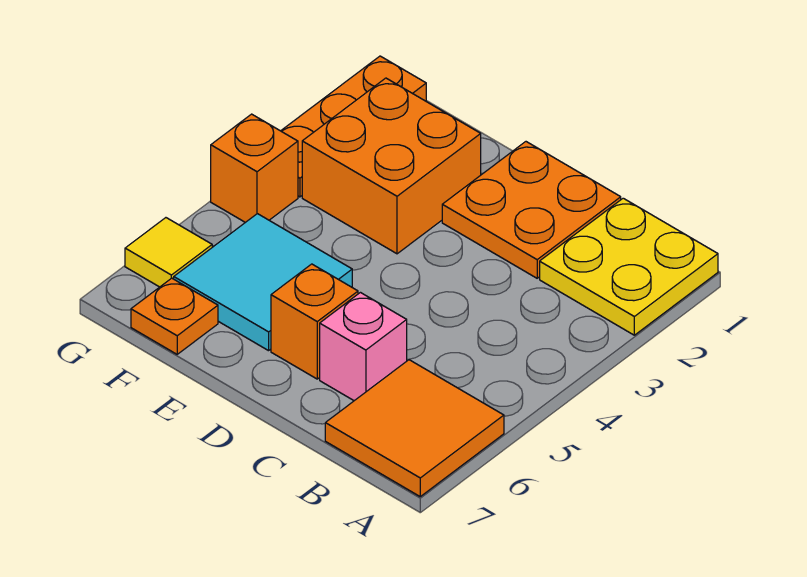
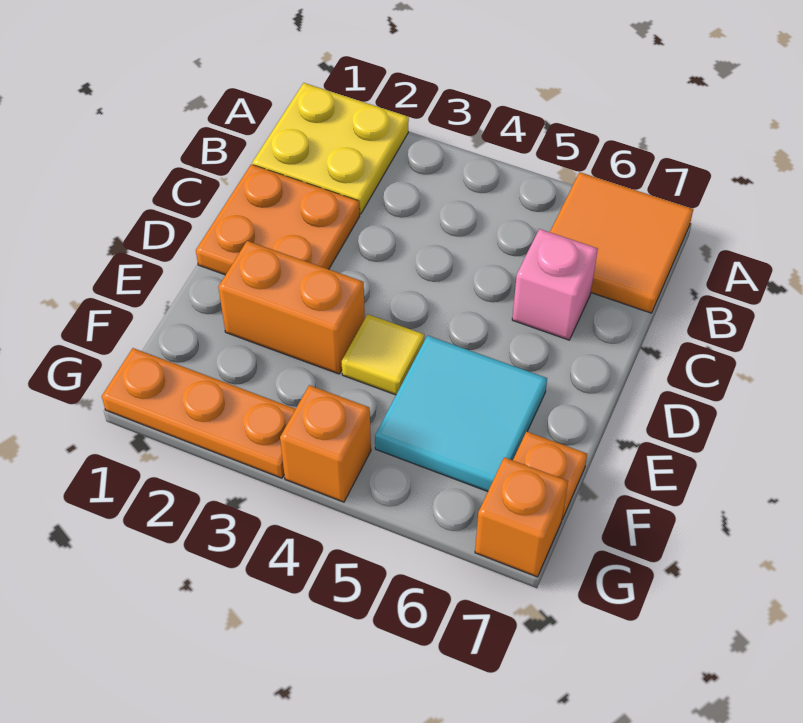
orange brick D6 level 1 -> orange brick G7 level 1
orange brick E2:F3 level 1 -> orange brick E2:E3 level 1
yellow tile G6 level 1 -> yellow tile E4 level 1

